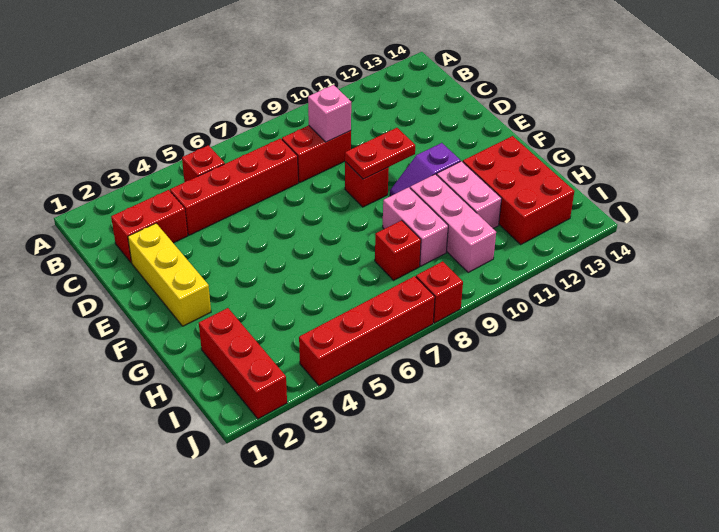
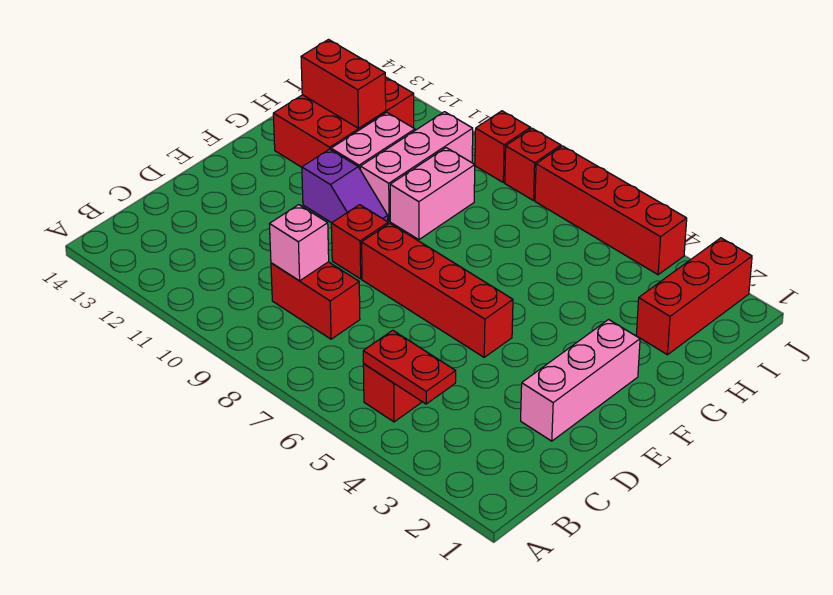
red brick C2:C3 level 1 -> red brick H12:H13 level 2
red brick C4:C7 level 1 -> red brick E5:E8 level 1
yellow brick D2:F2 level 1 -> pink brick D2:F2 level 1
red plate E9:E10 level 2 -> red plate B4:B5 level 2
red brick H8 level 1 -> red brick J9 level 1

